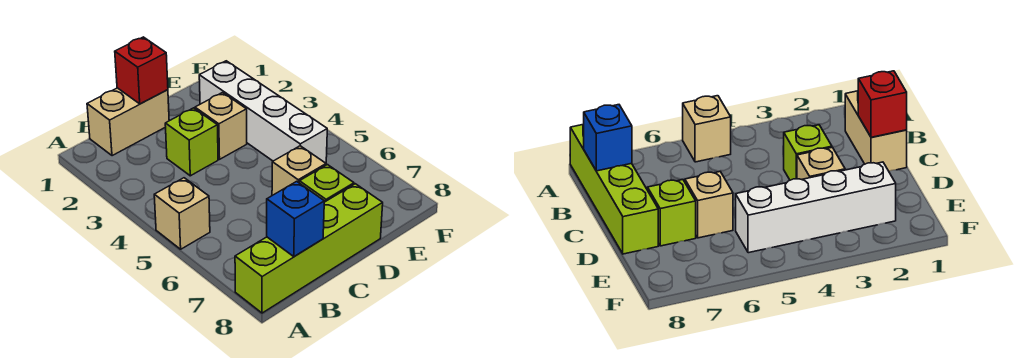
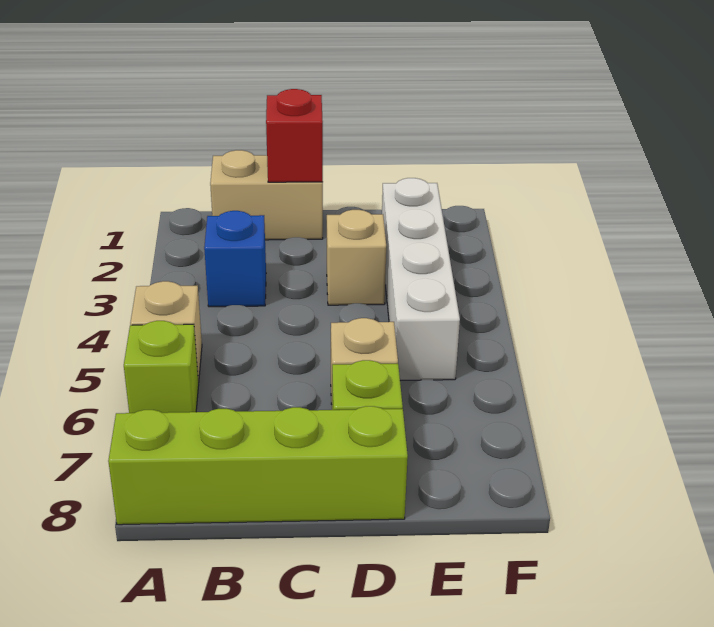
blue brick B8 level 2 -> blue brick B3 level 1
lime brick C3 level 1 -> lime brick A6 level 1

